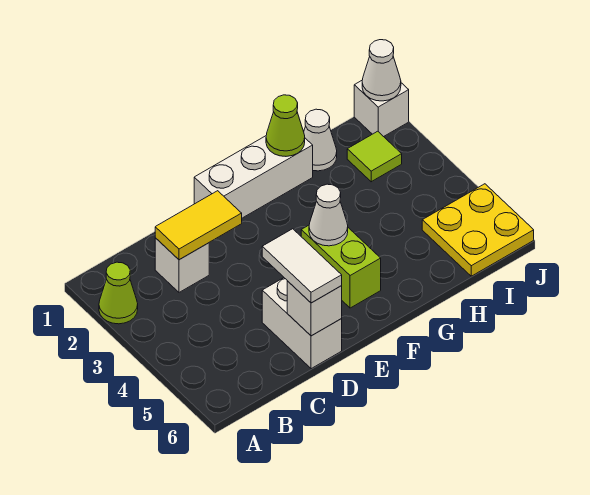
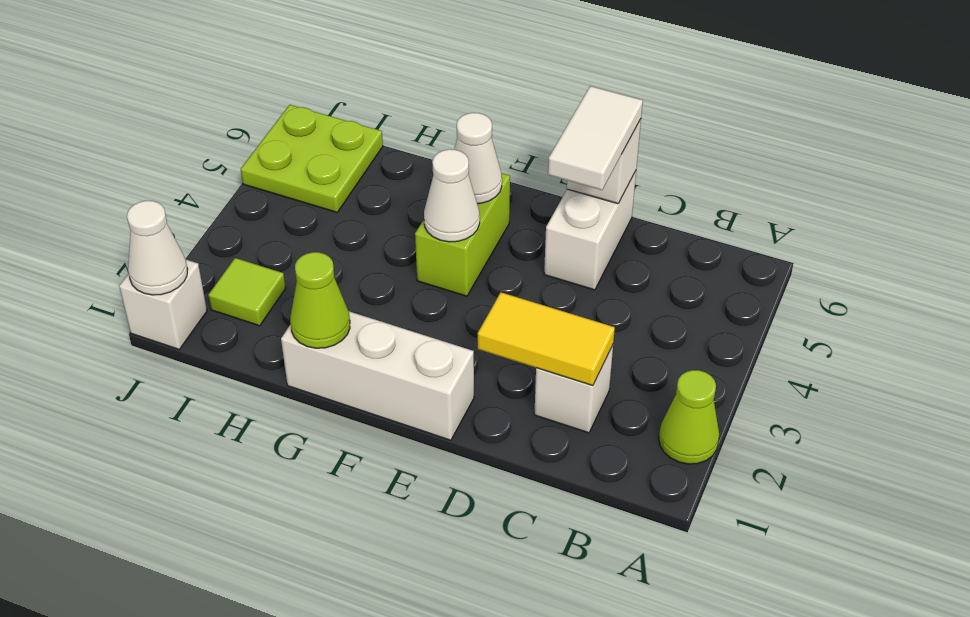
white cone H1 level 1 -> white cone F5 level 2
yellow plate I5:J6 level 1 -> lime plate I5:J6 level 1

